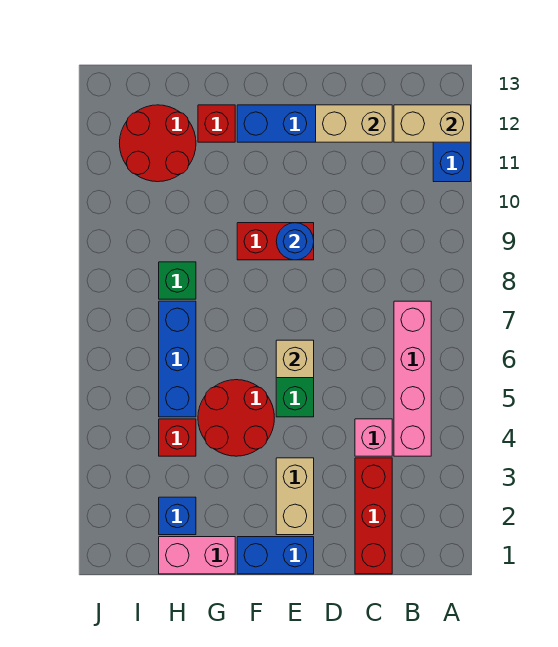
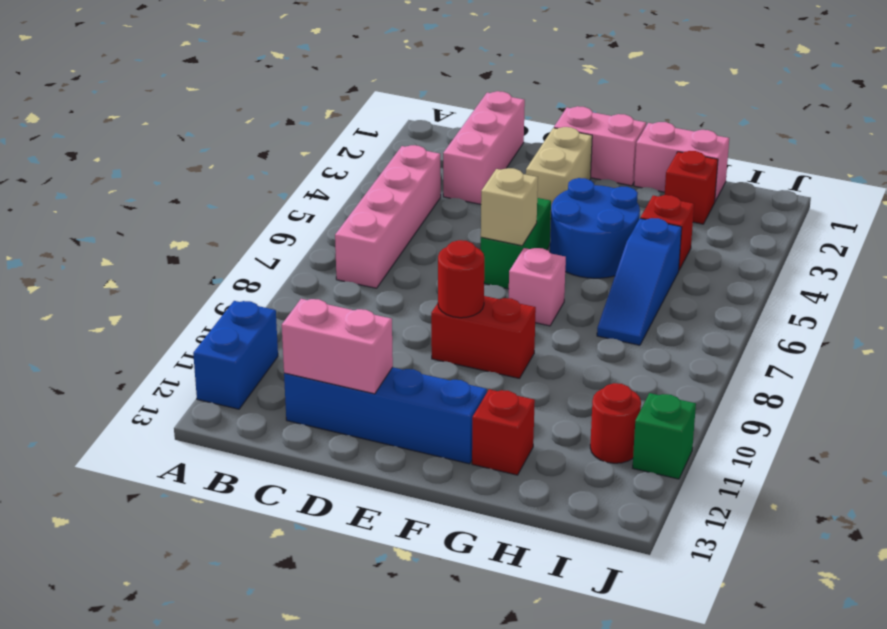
tan brick A12:B12 level 2 -> none
red brick C1:C3 level 1 -> pink brick C1:C3 level 1
pink brick C4 level 1 -> pink brick F7 level 1
tan brick C12:D12 level 2 -> pink brick C12:D12 level 2
blue brick E1:F1 level 1 -> pink brick E1:F1 level 1
blue round brick E9 level 2 -> red round brick E9 level 2
red round brick F4:G5 level 1 -> blue round brick F4:G5 level 1
blue brick H2 level 1 -> red brick H2 level 1
blue brick H5:H7 level 1 -> blue slope H5:H7 level 1 top 5
green brick H8 level 1 -> green brick J11 level 1
red round brick H11:I12 level 1 -> red round brick I11 level 1

